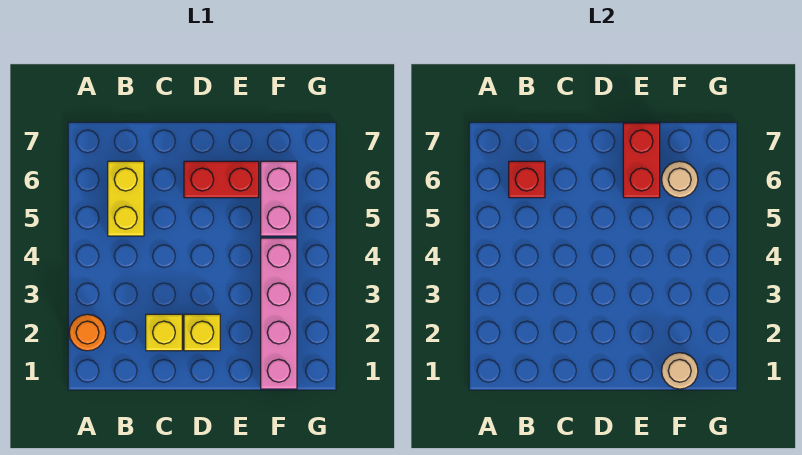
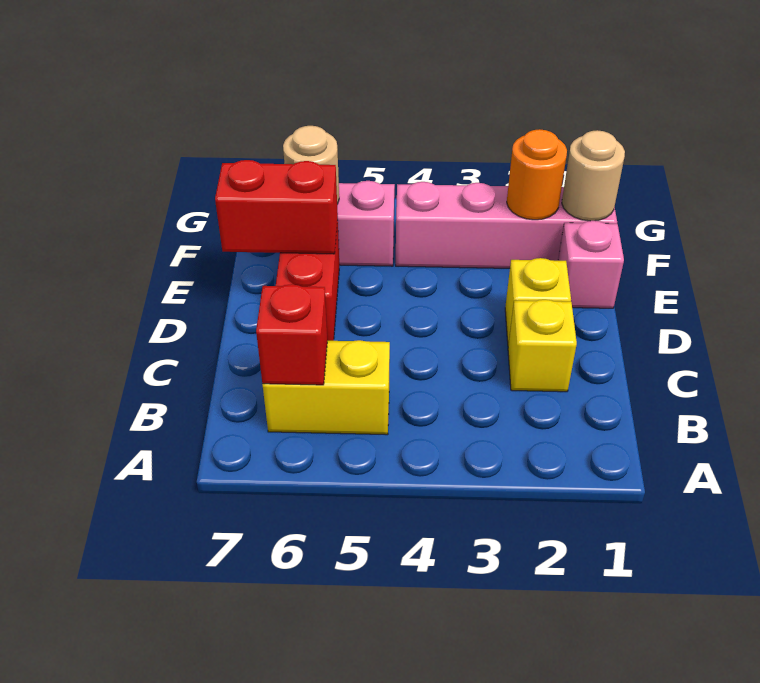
orange round brick A2 level 1 -> orange round brick F2 level 2
none -> pink brick E1 level 1

